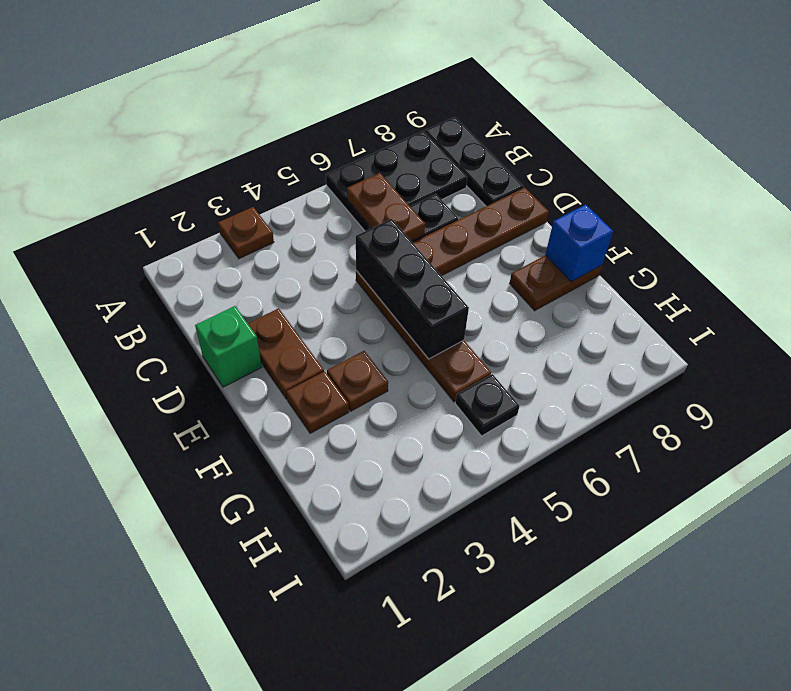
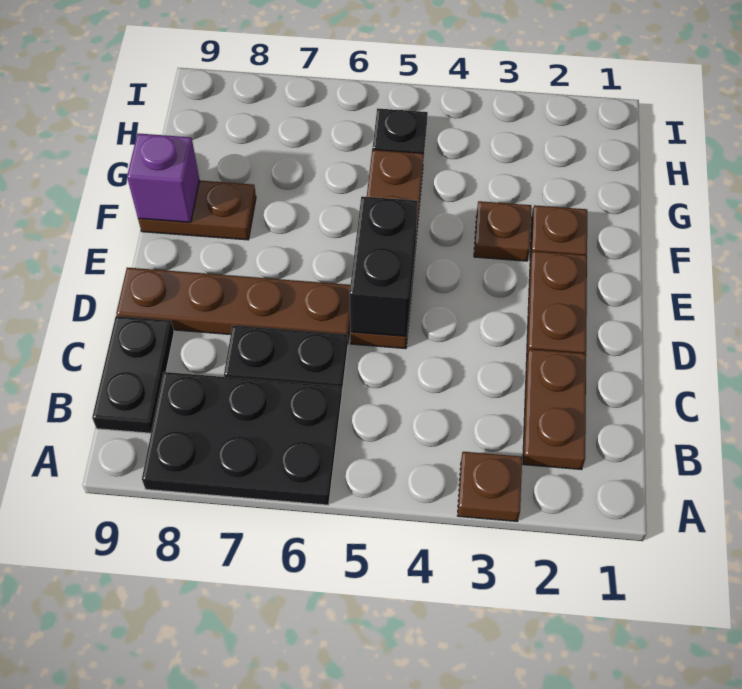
black plate A9:C9 level 1 -> black plate B9:C9 level 1
brown plate B6:C6 level 2 -> brown plate B2:C2 level 1
green brick D1 level 1 -> none
black brick D5:F5 level 2 -> black brick D5:E5 level 2
blue brick F9 level 2 -> purple brick F9 level 2

